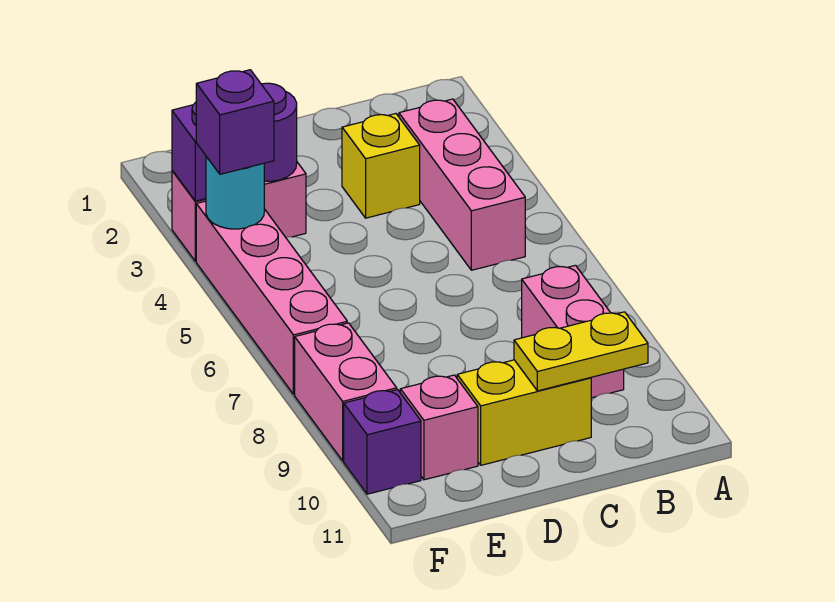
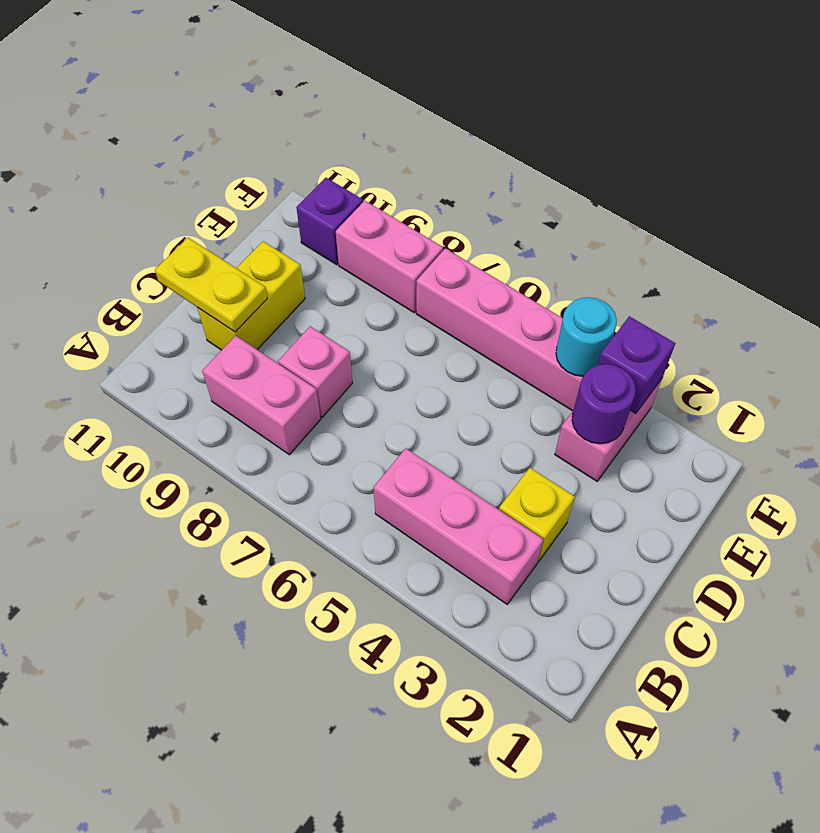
yellow plate B10:C10 level 2 -> yellow plate C10:C11 level 2
pink brick E10 level 1 -> pink brick C8 level 1
purple brick F4 level 3 -> none

